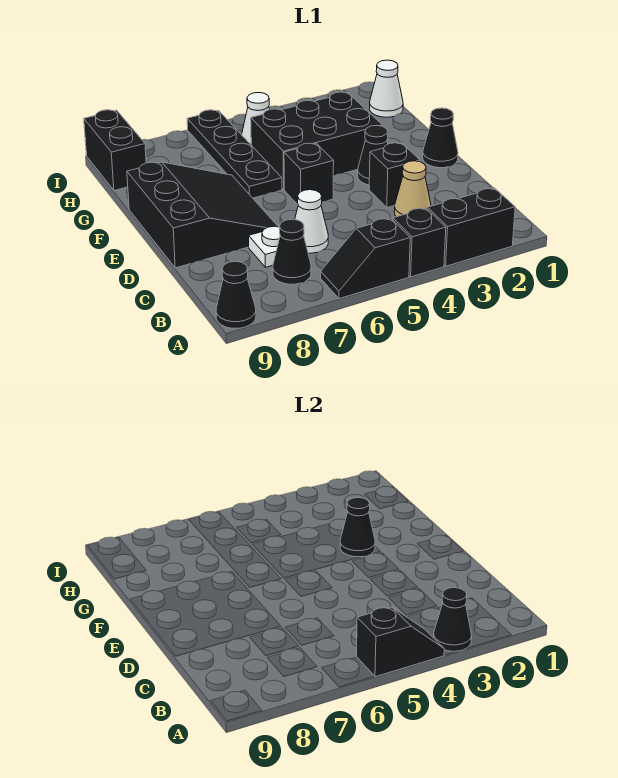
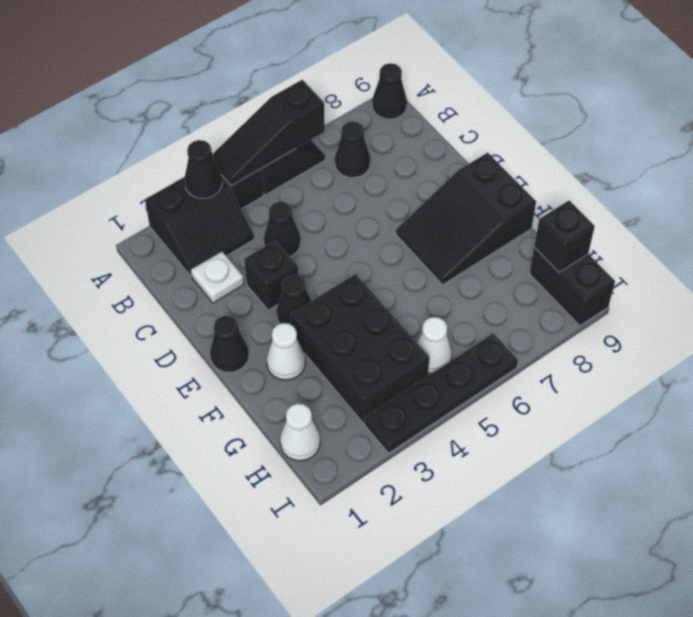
black slope A4:A5 level 2 top 5 -> black slope A4:A6 level 2 top 6
tan cone C3 level 1 -> none
white cone C6 level 1 -> white cone F2 level 1
white plate C7 level 1 -> white plate C2 level 1
black slope D7:F9 level 1 top 9 -> black slope E7:F9 level 1 top 9
black brick E5 level 1 -> black brick H9 level 2
black brick F3:G5 level 1 -> black brick F3:H4 level 1
black cone F3 level 2 -> black cone C4 level 1
black plate F6:I6 level 1 -> black plate I3:I6 level 1

